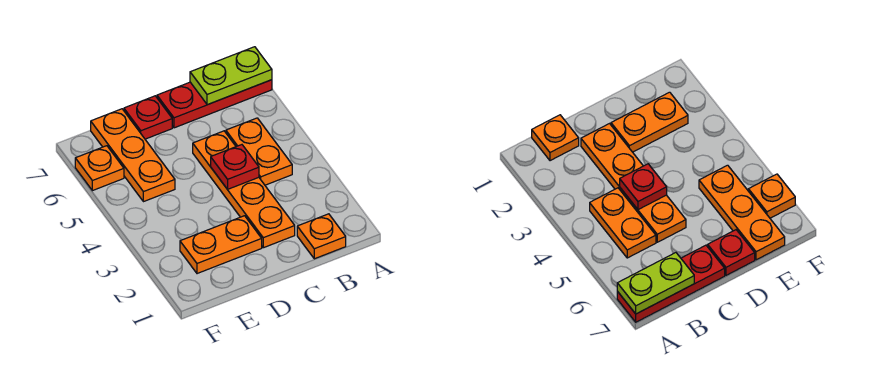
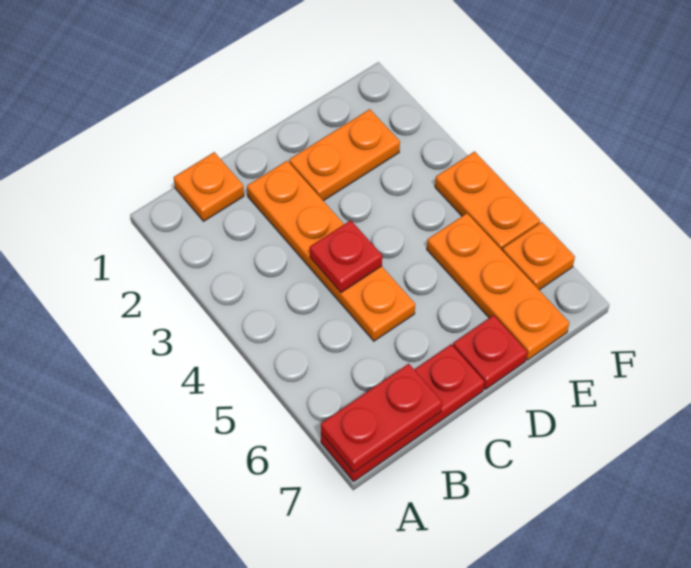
lime plate A7:B7 level 2 -> red plate A7:B7 level 2
orange plate B4:B5 level 1 -> orange plate F4:F5 level 1

